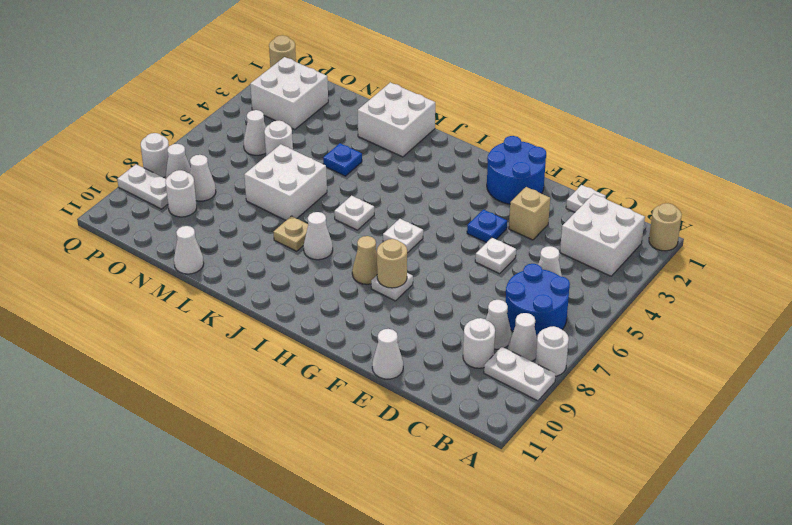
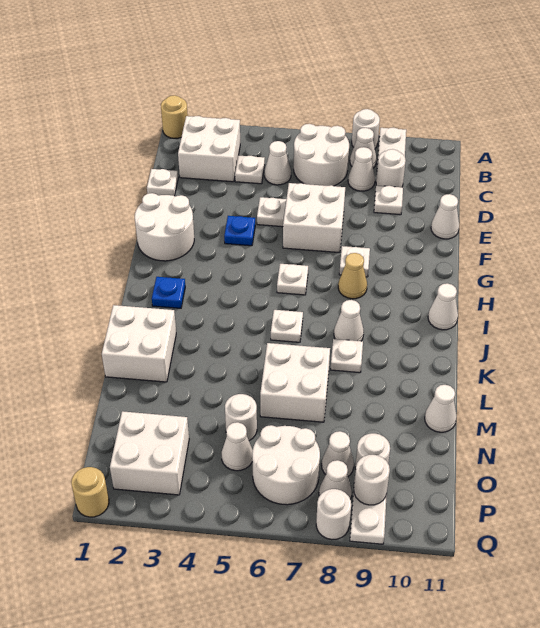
blue round brick B6:C7 level 1 -> white round brick B6:C7 level 1
none -> white plate C4 level 1
none -> white plate D9 level 1
tan brick E3 level 1 -> none
none -> white brick E6:F7 level 1
blue round brick F1:G2 level 1 -> white round brick F1:G2 level 1
tan round brick G8 level 2 -> none
none -> white cone I11 level 1
tan plate K8 level 1 -> white plate K8 level 1
blue plate L4 level 1 -> blue plate I2 level 1
none -> white round brick O6:P7 level 1
none -> white round brick P9 level 2

